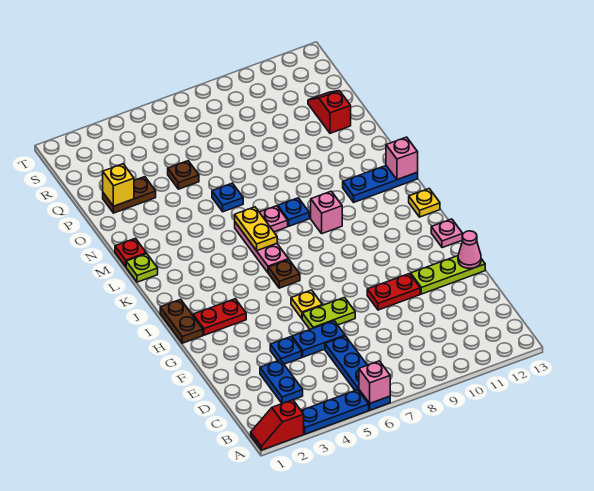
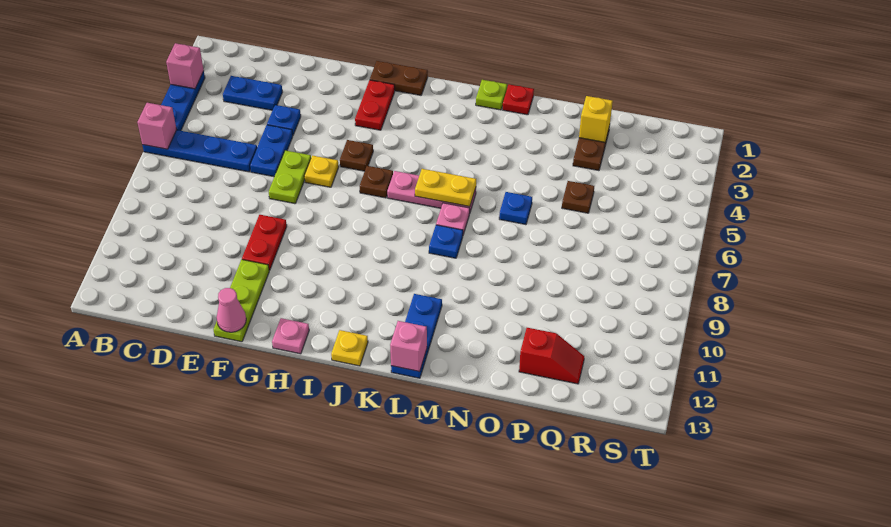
red slope A1:A2 level 1 top 2 -> none
none -> brown plate H5 level 1
pink brick K9 level 1 -> pink brick A3 level 2

